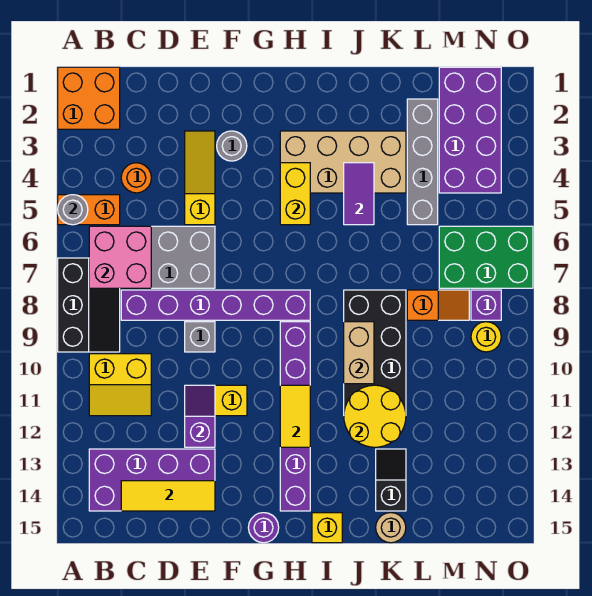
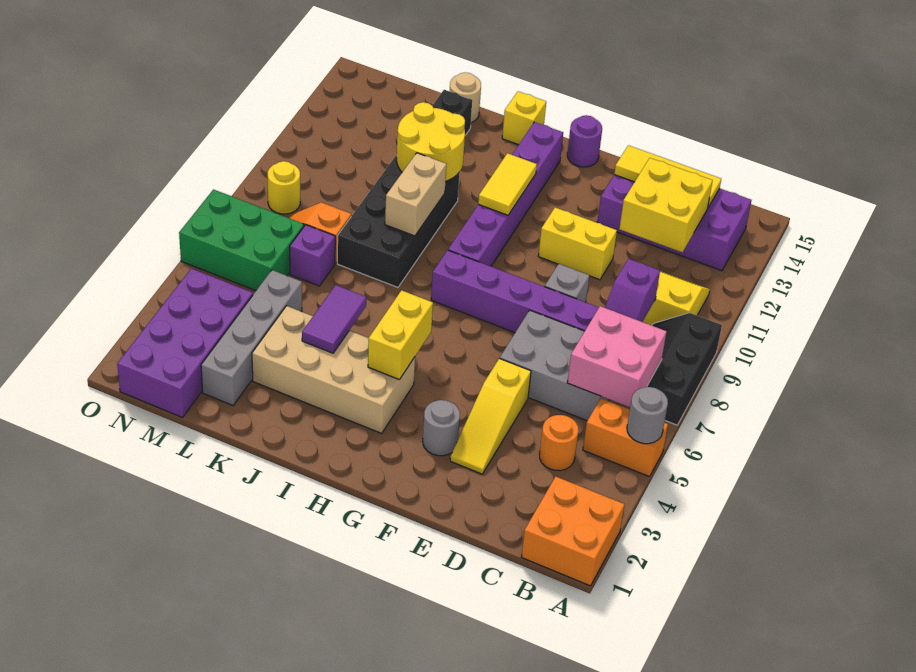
none -> yellow brick C12:D13 level 2
purple slope E11:E12 level 2 top 12 -> purple slope C8:C9 level 2 top 9
purple brick N8 level 1 -> purple brick L7 level 1

